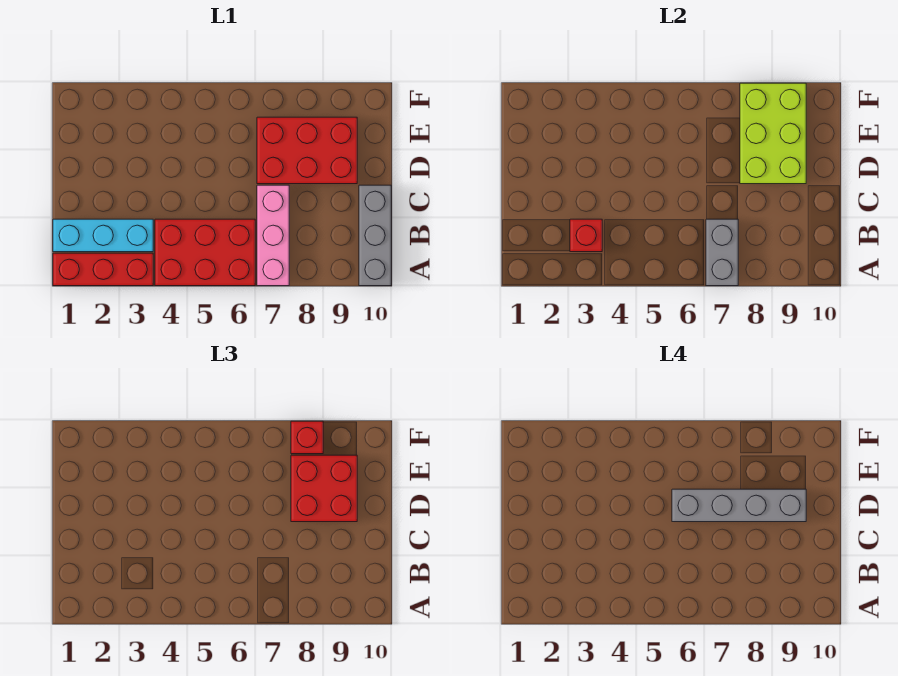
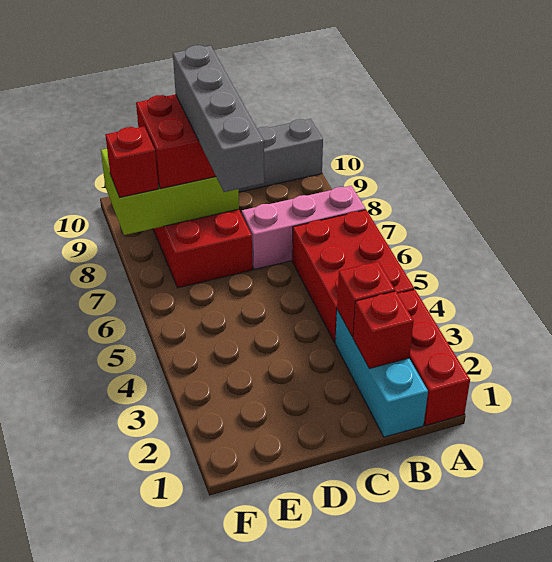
grey brick A7:B7 level 2 -> none
none -> red brick B2 level 2

